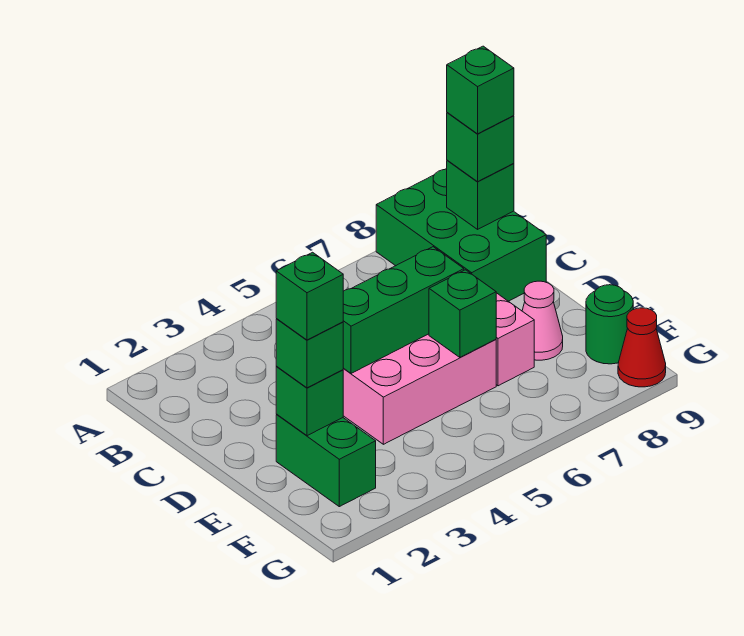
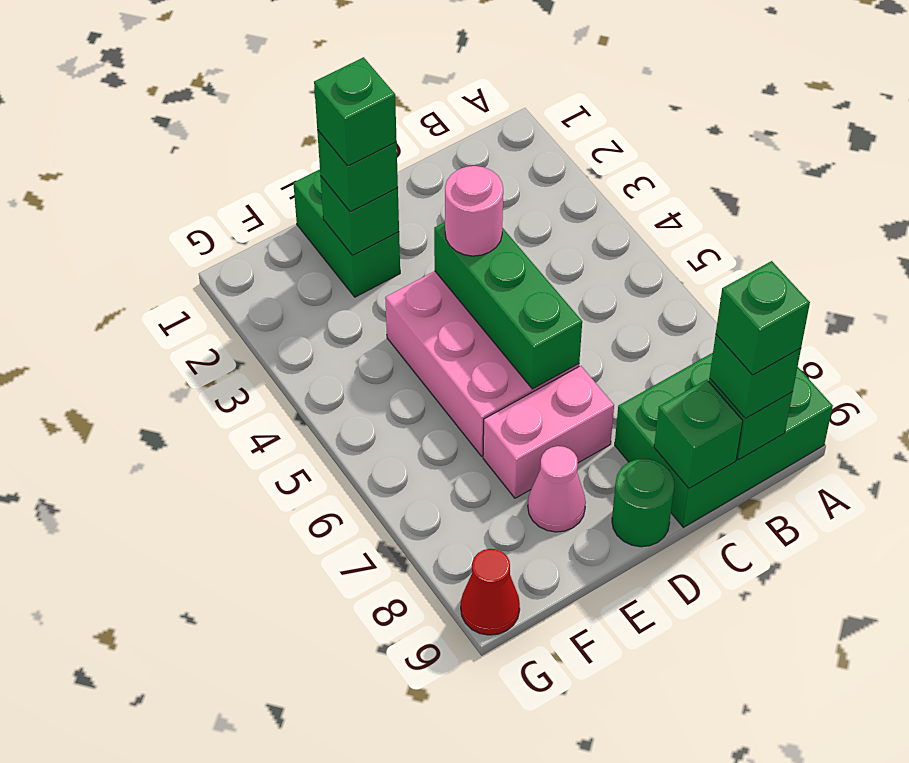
none -> pink round brick D4 level 3
green brick E2:F2 level 1 -> green brick E1:E2 level 1
green brick E6 level 2 -> green brick C9 level 2
green round brick F9 level 1 -> green round brick D9 level 1

